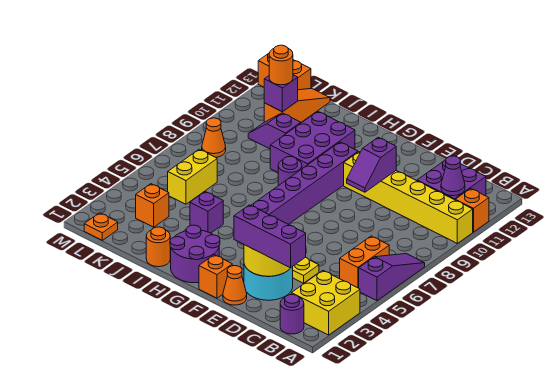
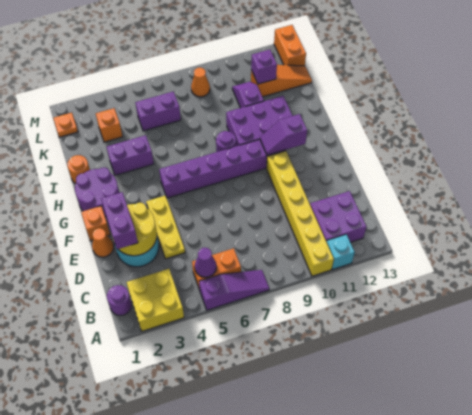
orange brick A11 level 1 -> cyan brick A11 level 1
purple cone B11 level 2 -> purple cone B5 level 2
purple brick C2:E2 level 3 -> purple brick D2:E2 level 3
purple slope E9:E10 level 2 top 10 -> purple slope G10:G11 level 2 top 11
purple brick I4 level 1 -> purple brick I3:I4 level 1
yellow brick K5:K6 level 1 -> purple brick K5:K6 level 1
orange round brick K11 level 3 -> none

